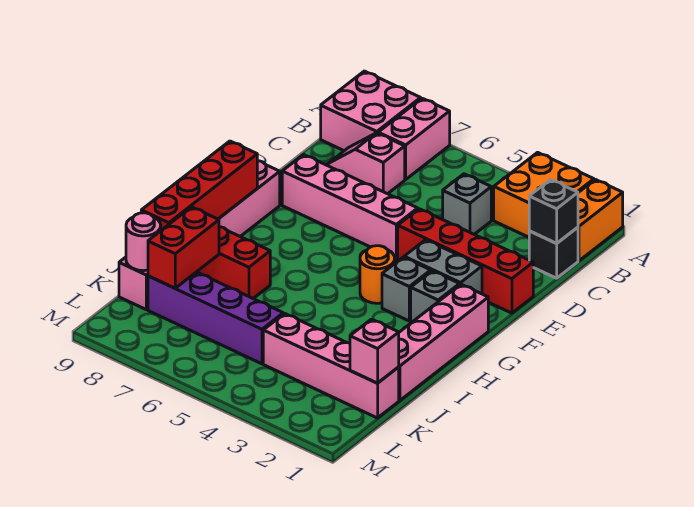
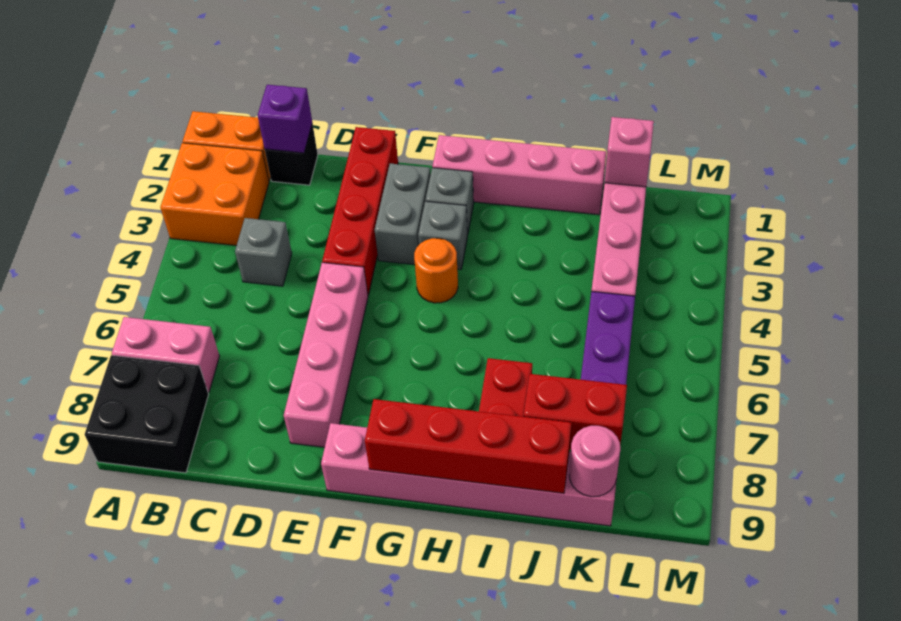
pink brick A8:B9 level 1 -> black brick A8:B9 level 1
black brick C1 level 2 -> purple brick C1 level 2
pink slope C7:C8 level 1 top 7 -> none

